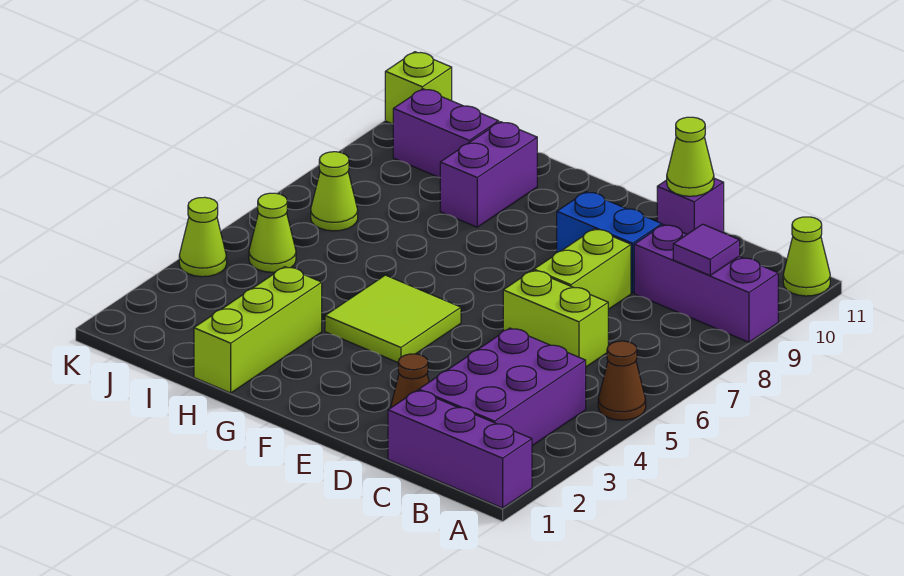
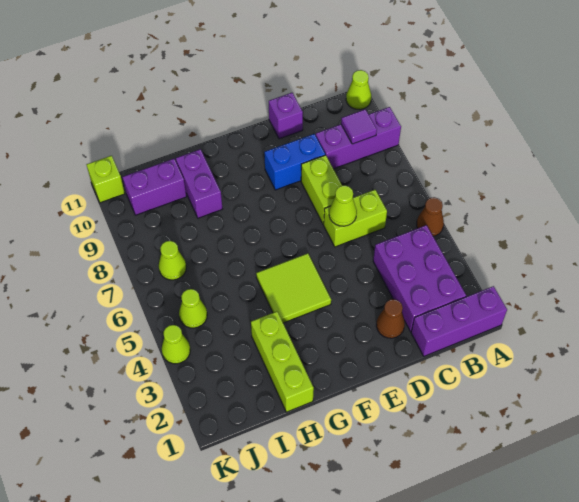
lime cone D11 level 2 -> lime cone D6 level 2

